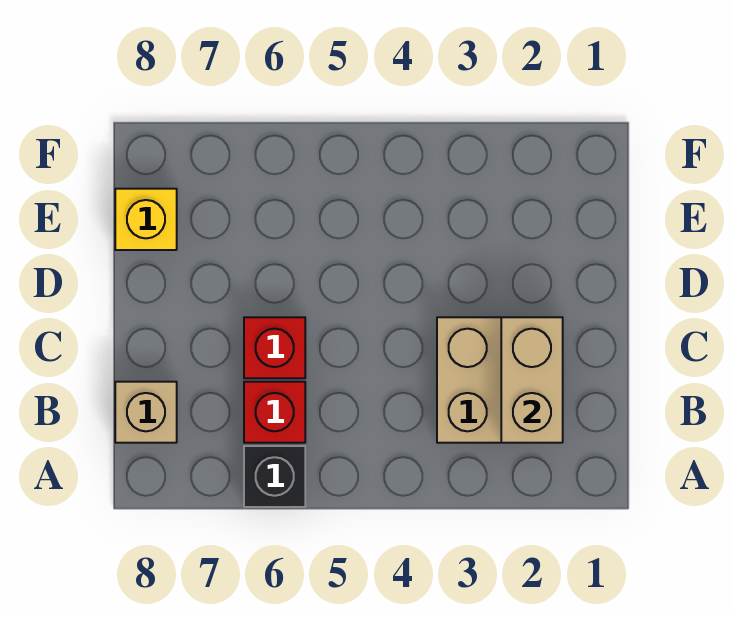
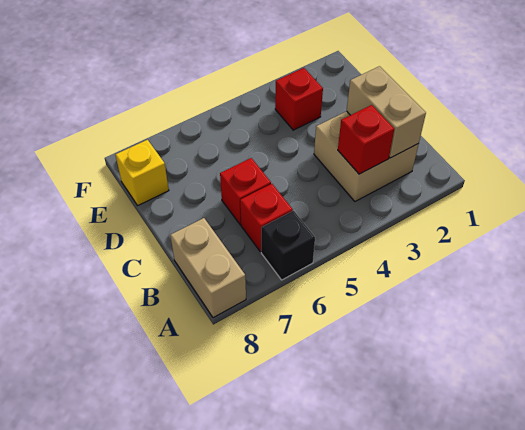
none -> red brick B3 level 2
tan brick B8 level 1 -> tan brick A8:B8 level 1
none -> red brick E3 level 1

